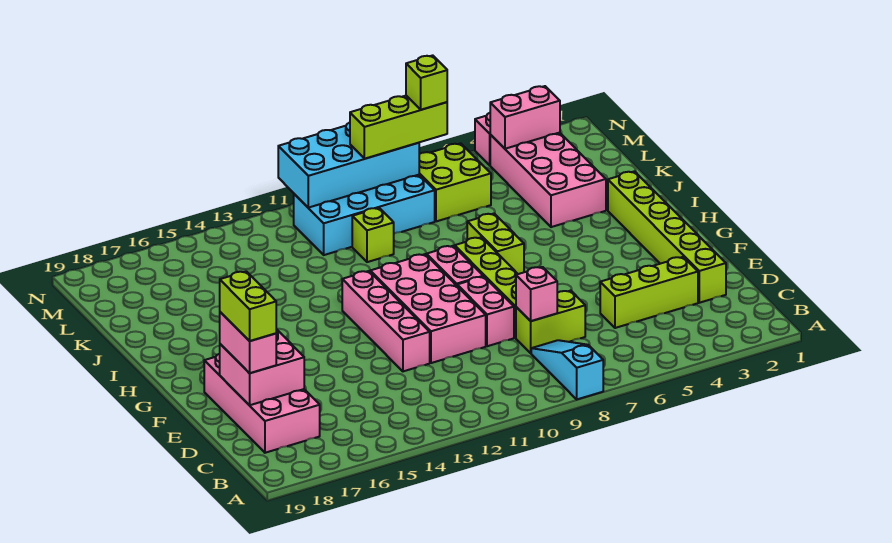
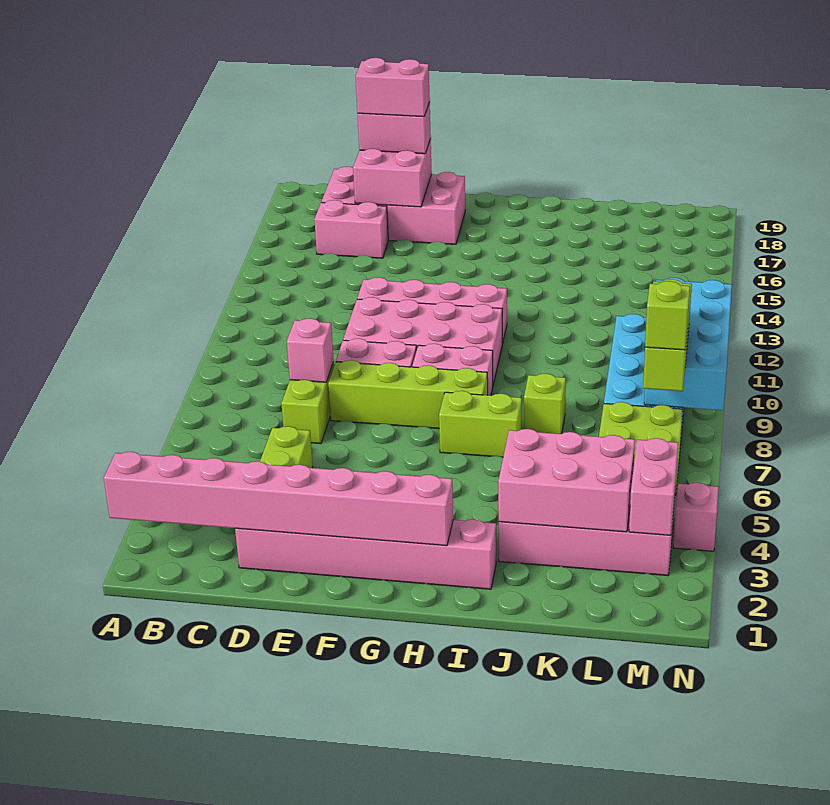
none -> pink brick A2:H2 level 2
cyan slope A8:C8 level 1 top A -> none
none -> pink brick C16:D16 level 1
lime brick D2:I2 level 1 -> pink brick D2:I2 level 1
lime brick D18:E18 level 4 -> pink brick D18:E18 level 4
none -> pink brick J3:L4 level 2
lime brick K10 level 1 -> lime brick J8 level 1

